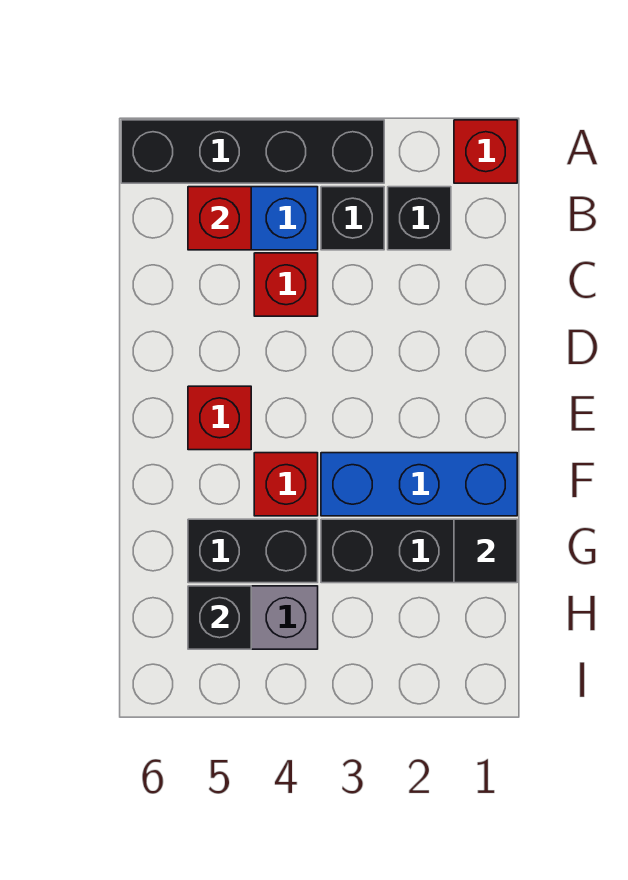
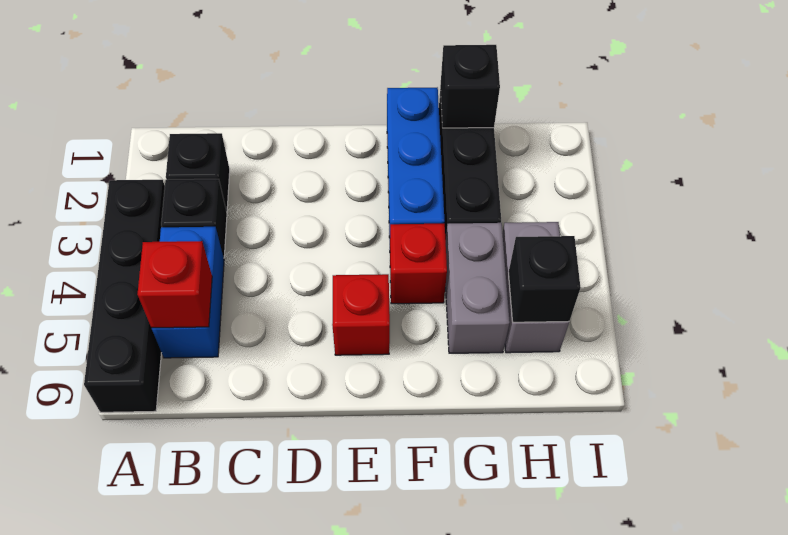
red brick A1 level 1 -> none
red brick C4 level 1 -> none
black tile G1 level 2 -> black brick G1 level 2
black brick G4:G5 level 1 -> grey brick G4:G5 level 1

